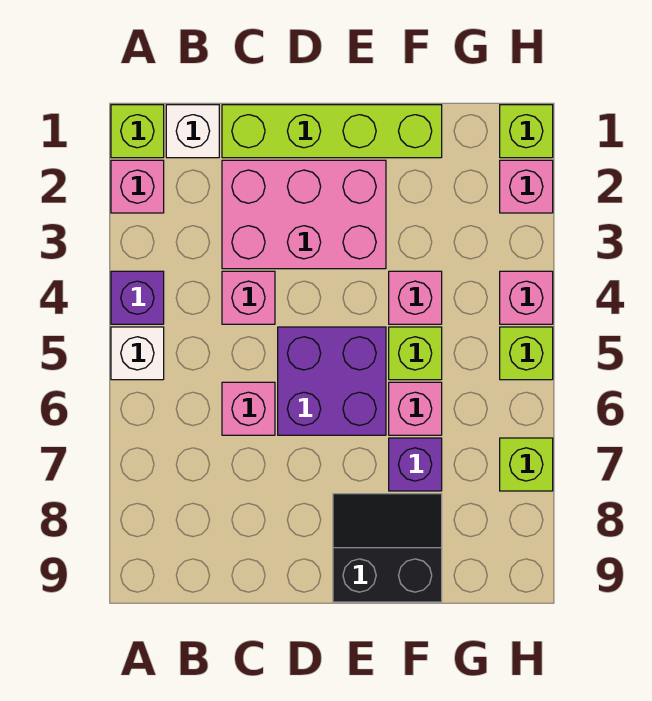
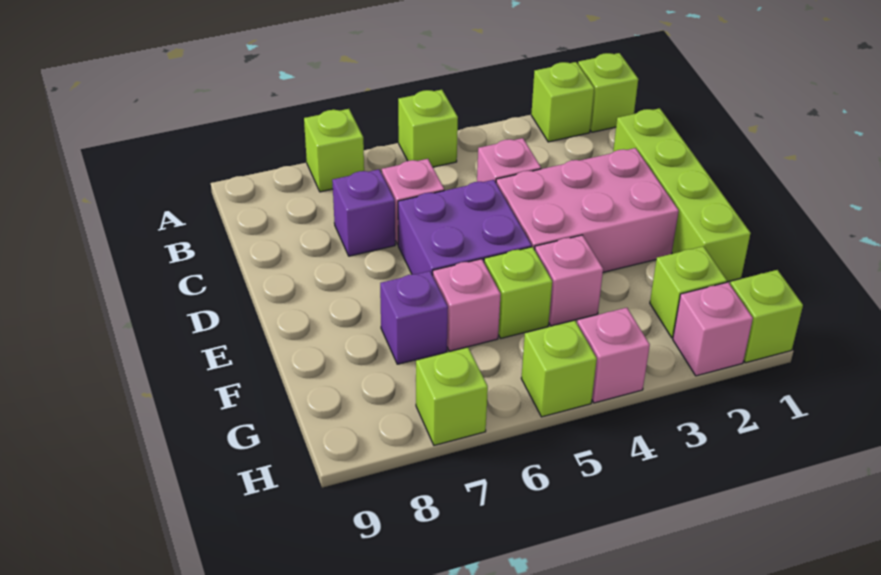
pink brick A2 level 1 -> lime brick A2 level 1
purple brick A4 level 1 -> purple brick C7 level 1
white brick A5 level 1 -> lime brick A5 level 1
none -> lime brick A7 level 1
white brick B1 level 1 -> none
pink brick C2:E3 level 1 -> pink brick D2:E4 level 1
black slope E8:F9 level 1 top 9 -> none
none -> lime brick G2 level 1

